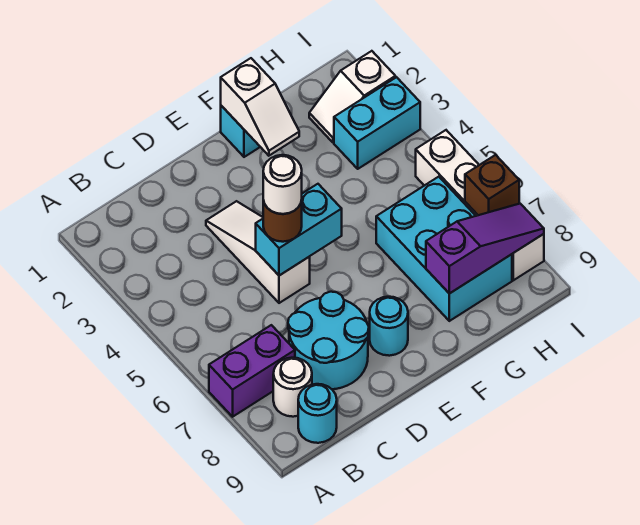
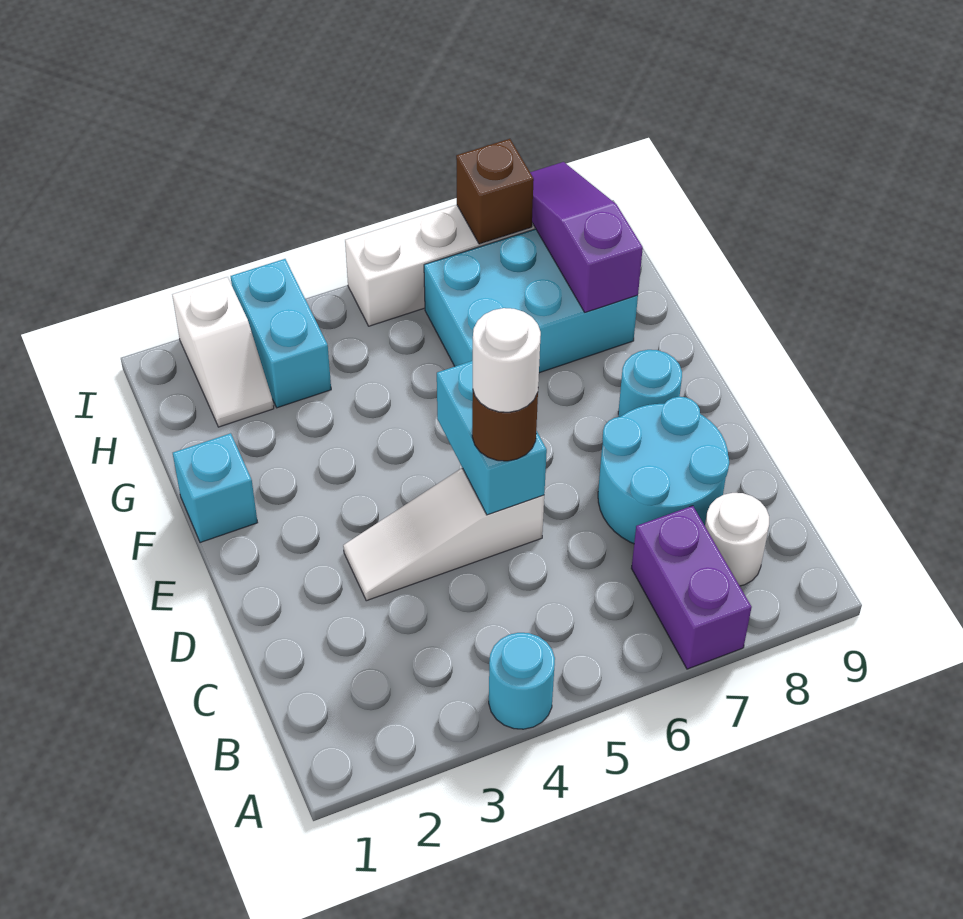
cyan round brick B9 level 1 -> cyan round brick A4 level 1
white slope F1:F2 level 2 top 1 -> none

